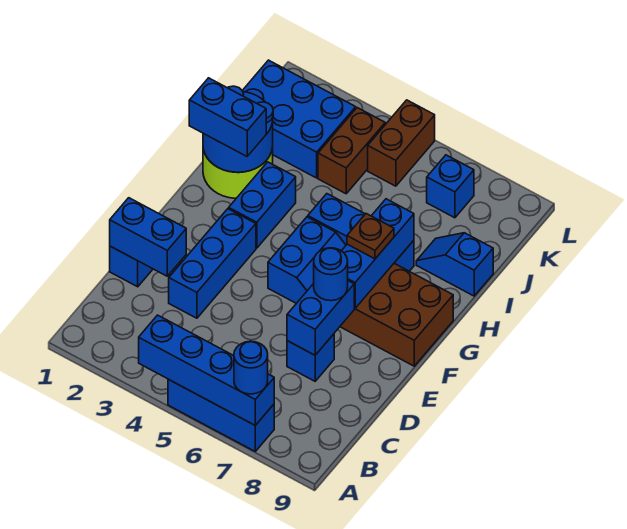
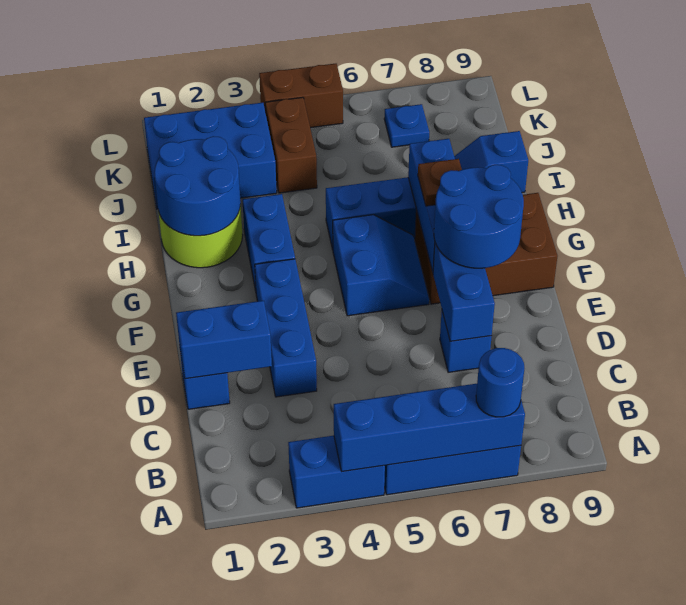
blue round brick E7 level 3 -> blue round brick E7:F8 level 3
blue brick H1:H2 level 3 -> blue brick A3:A4 level 1
brown brick K5:L5 level 1 -> brown brick L4:L5 level 1
blue brick K7 level 1 -> blue plate K7 level 1

